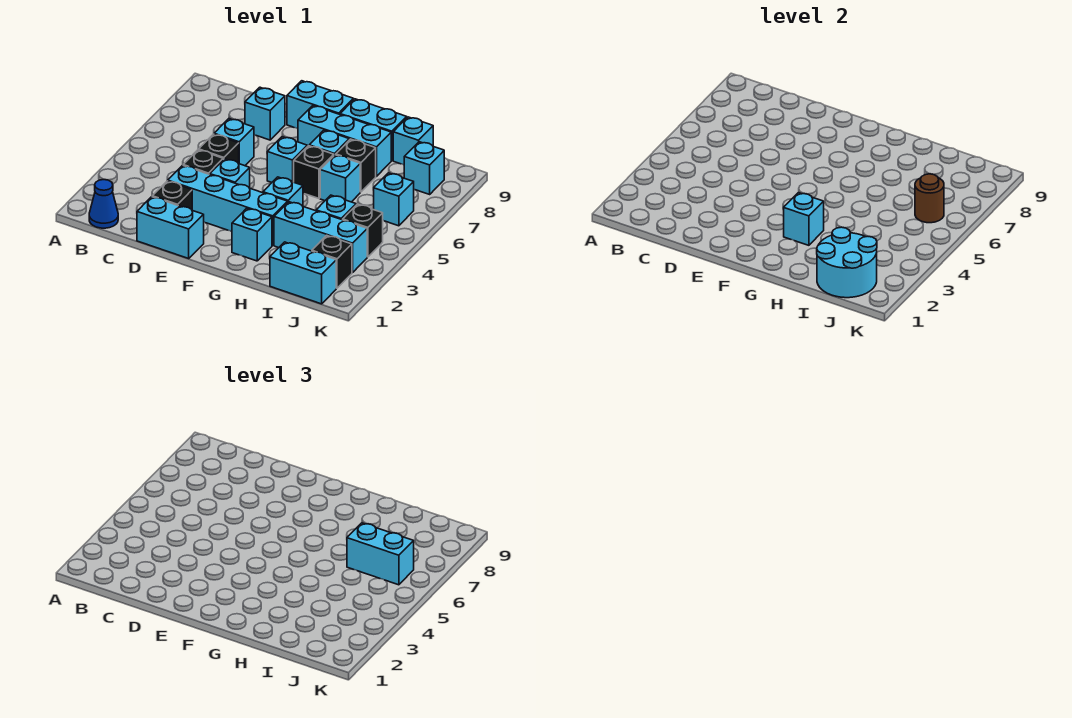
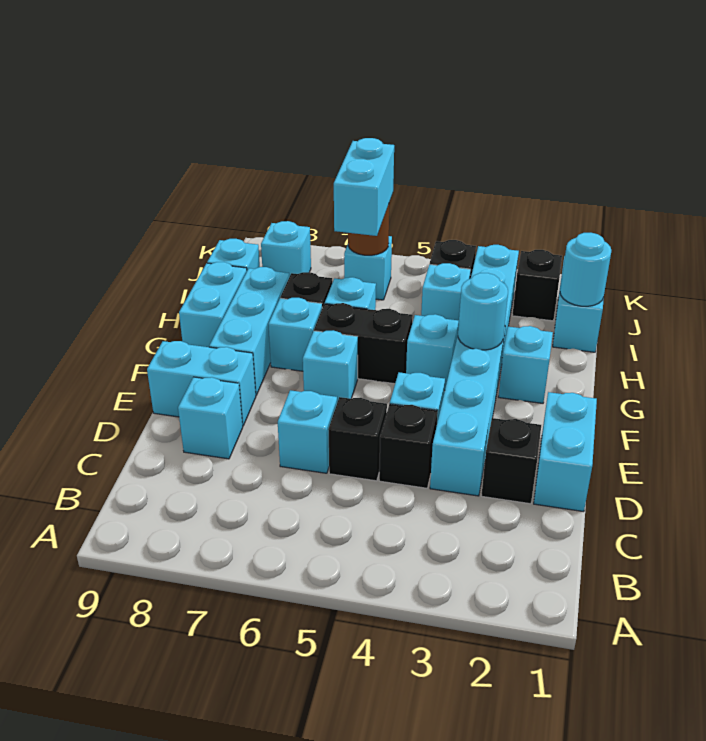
blue cone B1 level 1 -> none
cyan brick E9:F9 level 1 -> cyan brick E8:E9 level 1
cyan brick G3 level 2 -> cyan round brick G3 level 2
black brick G6 level 1 -> black brick G5:G6 level 1
cyan round brick I1:J2 level 2 -> cyan round brick I1 level 2

